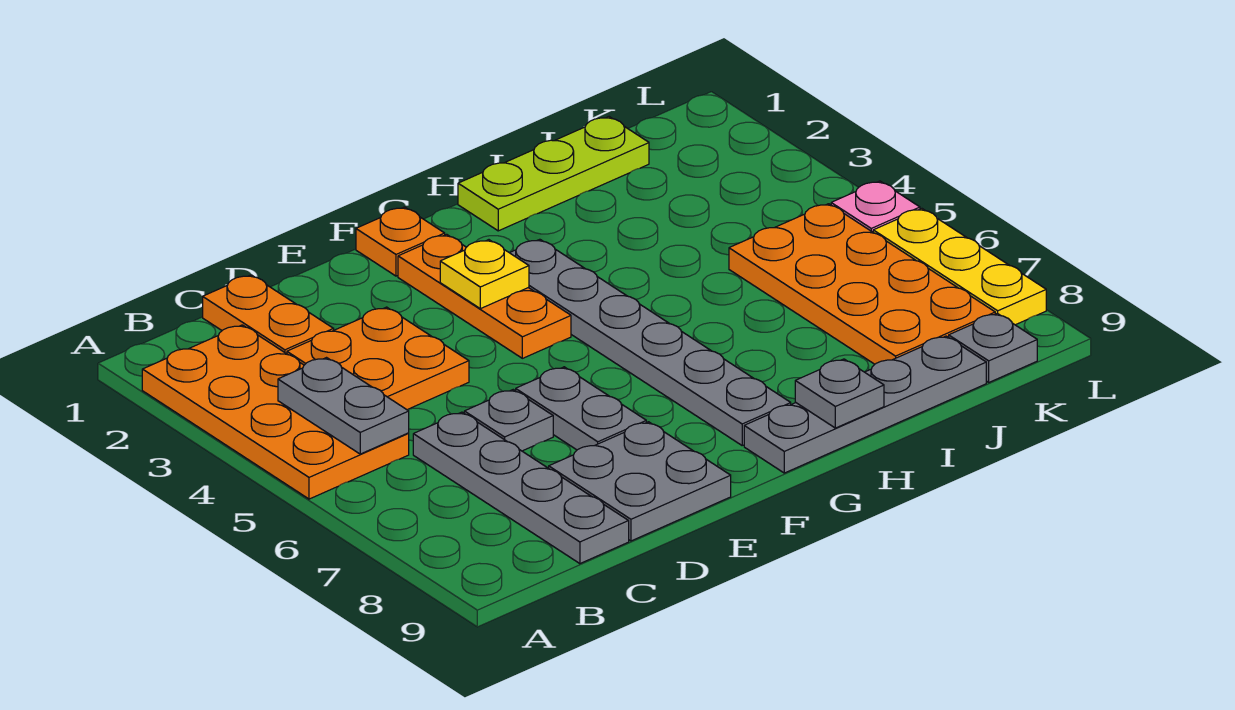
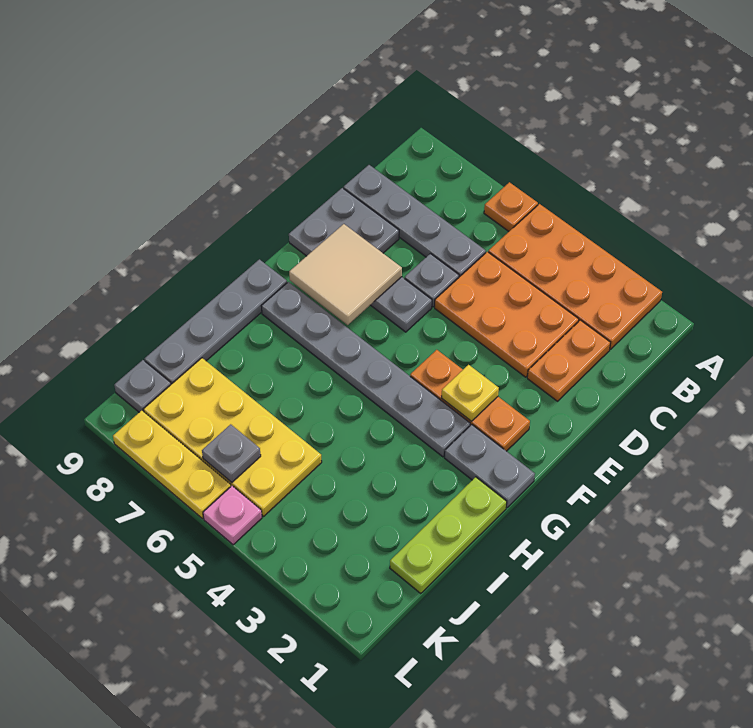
grey plate B4:B5 level 2 -> grey plate G1:G2 level 1
orange plate C1:C2 level 1 -> orange plate C2:D2 level 1
orange plate C3:D4 level 1 -> orange plate C3:D5 level 1
none -> tan tile E7:F8 level 2
orange plate F1 level 1 -> orange plate A6 level 1
grey plate H9 level 2 -> grey plate K6 level 2
orange plate J5:K8 level 1 -> yellow plate J5:K8 level 1

